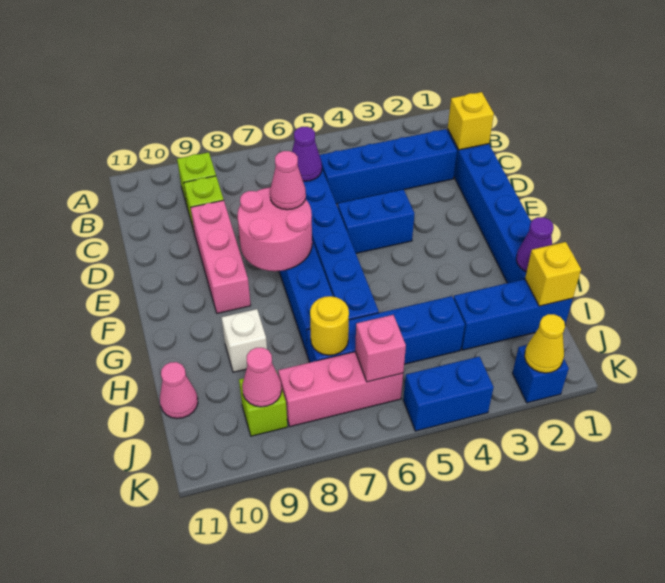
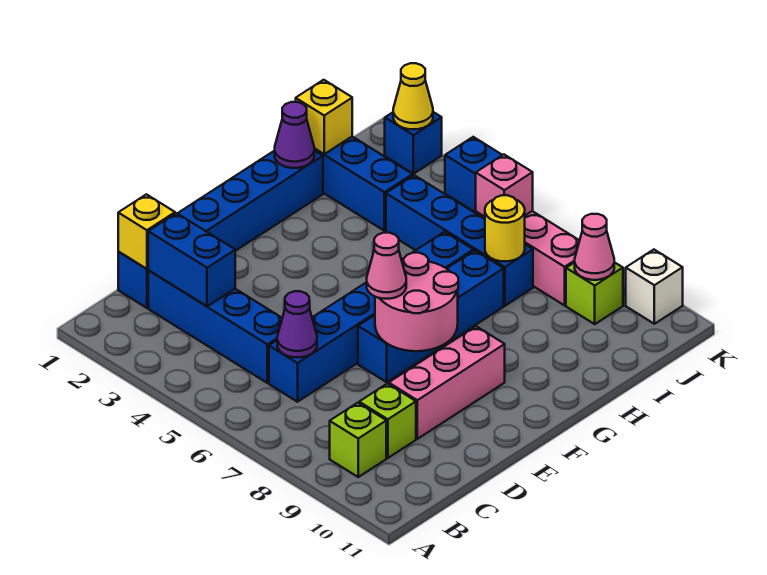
blue brick E4:E5 level 1 -> blue brick C2:C3 level 2
white brick H9 level 1 -> white brick K10 level 1
pink cone I11 level 1 -> none

